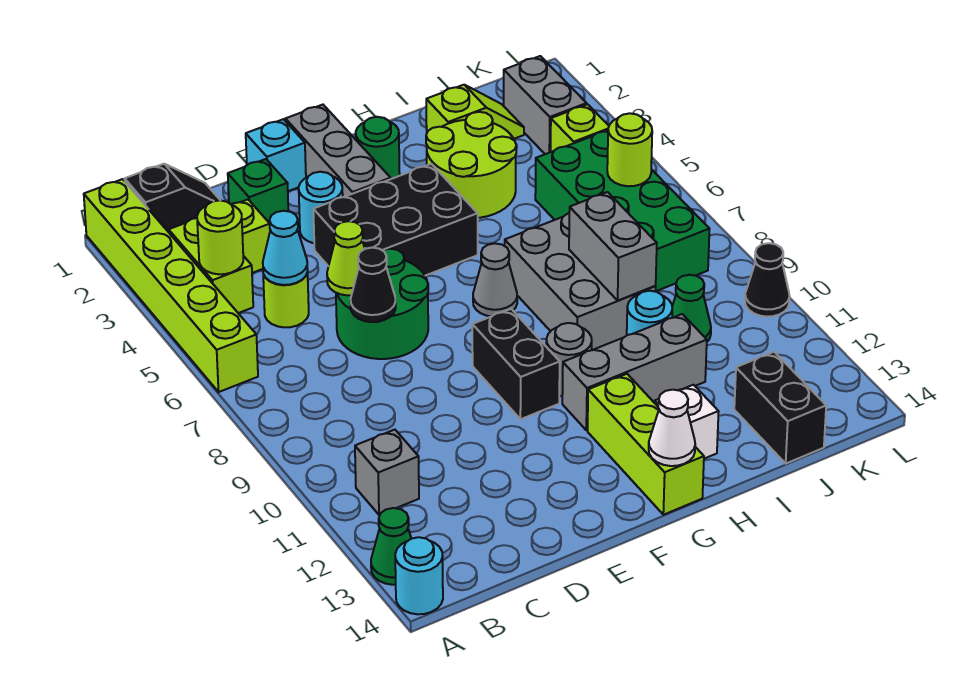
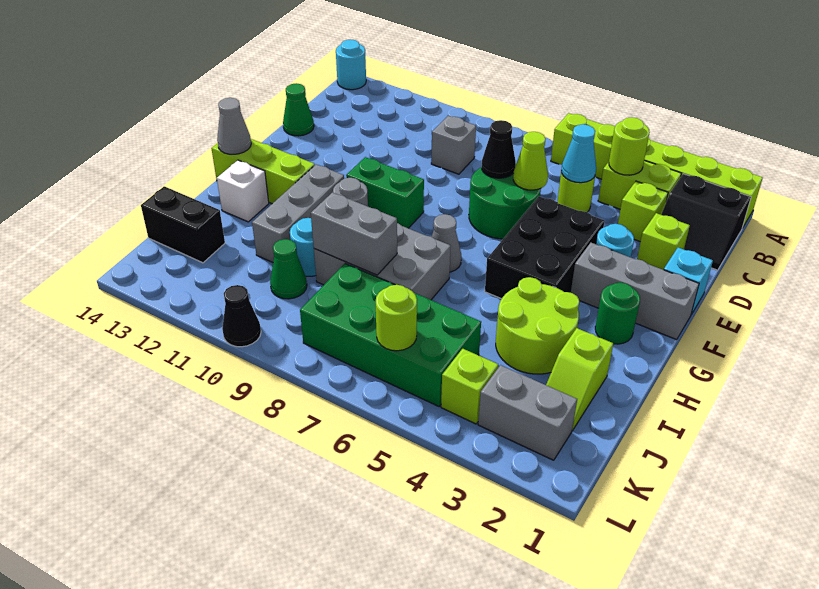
green cone A13 level 1 -> green cone D14 level 1
black slope B1:C1 level 1 top B -> black slope B1:C2 level 1 top B
grey brick B11 level 1 -> grey brick C9 level 1
green brick D2 level 1 -> lime brick D2 level 1
black brick F9:F10 level 1 -> green brick F9:F10 level 1
white cone G14 level 2 -> grey cone G14 level 2

